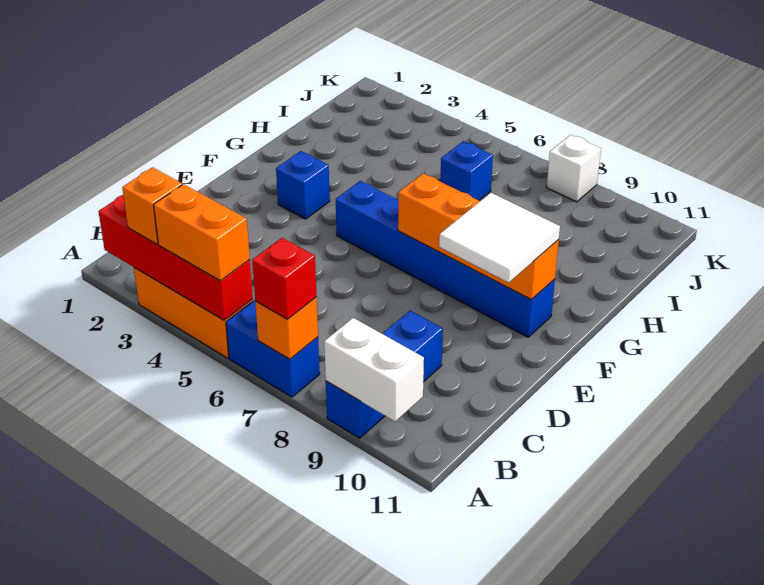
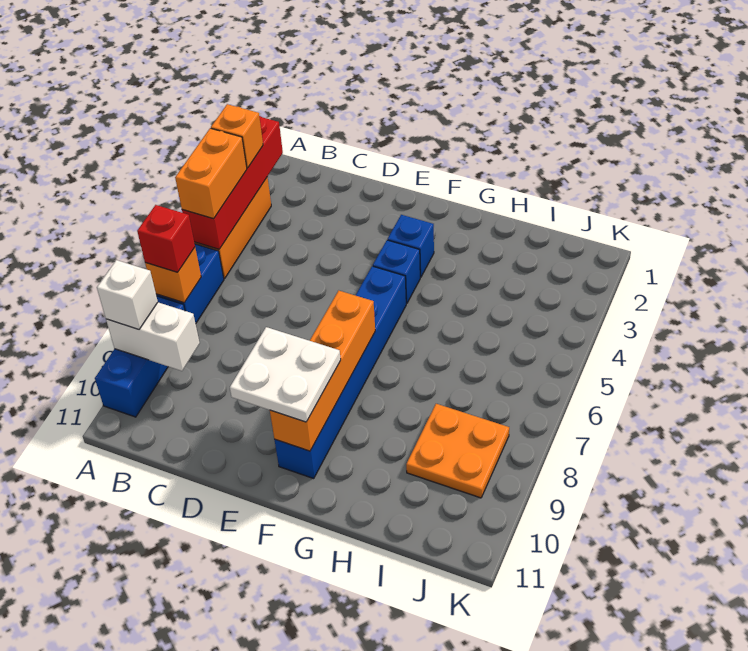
blue brick A9:C9 level 1 -> blue brick A8:A10 level 1
white brick A9:A10 level 2 -> white brick A9:B9 level 2
white tile E9:F10 level 3 -> white plate E9:F10 level 3
blue brick I6 level 1 -> blue brick F4 level 1
none -> orange plate I8:J9 level 1
white brick K8 level 1 -> white brick A9 level 3

